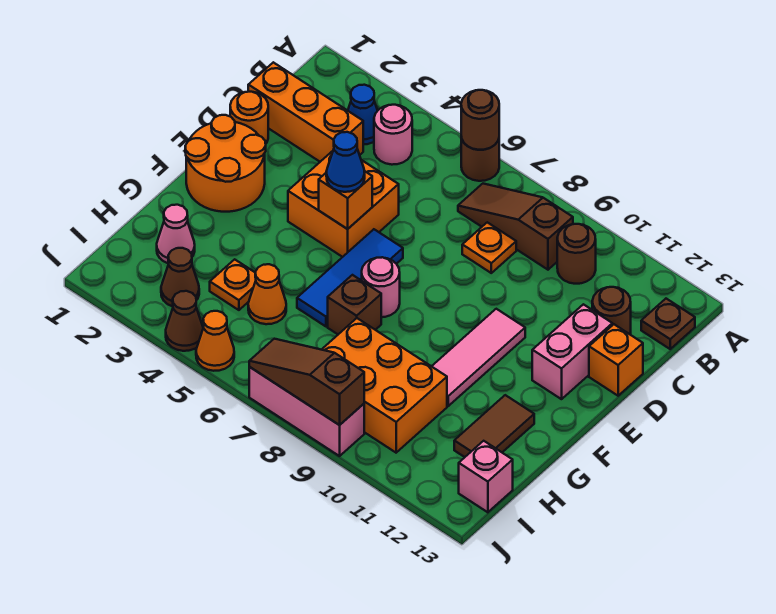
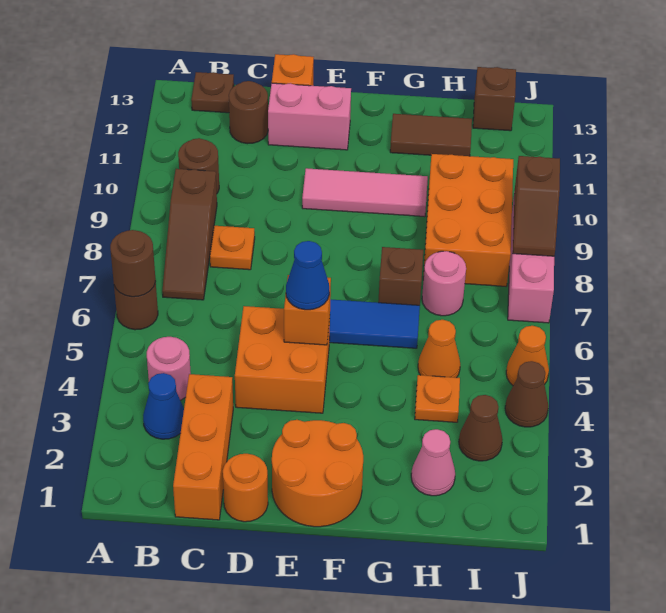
pink round brick F7 level 1 -> pink round brick H7 level 1
pink brick I13 level 1 -> brown brick I13 level 1
brown slope J7:J9 level 2 top 9 -> brown slope J8:J9 level 2 top 9

